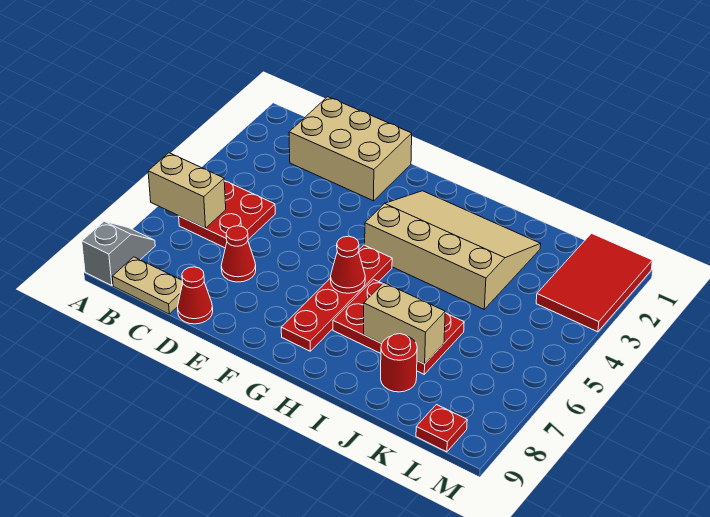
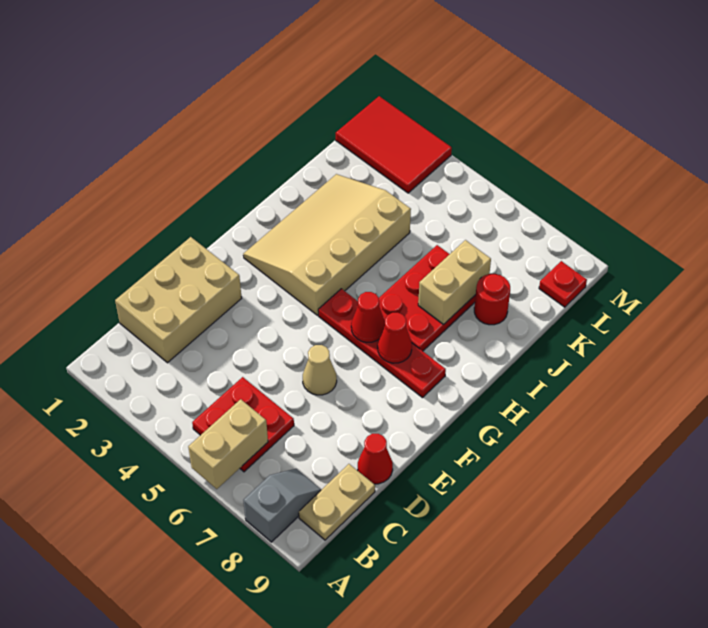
grey slope A8:A9 level 1 top 9 -> grey slope A8:B8 level 1 top A
red cone D7 level 1 -> red cone G7 level 2
none -> tan cone E6 level 1

